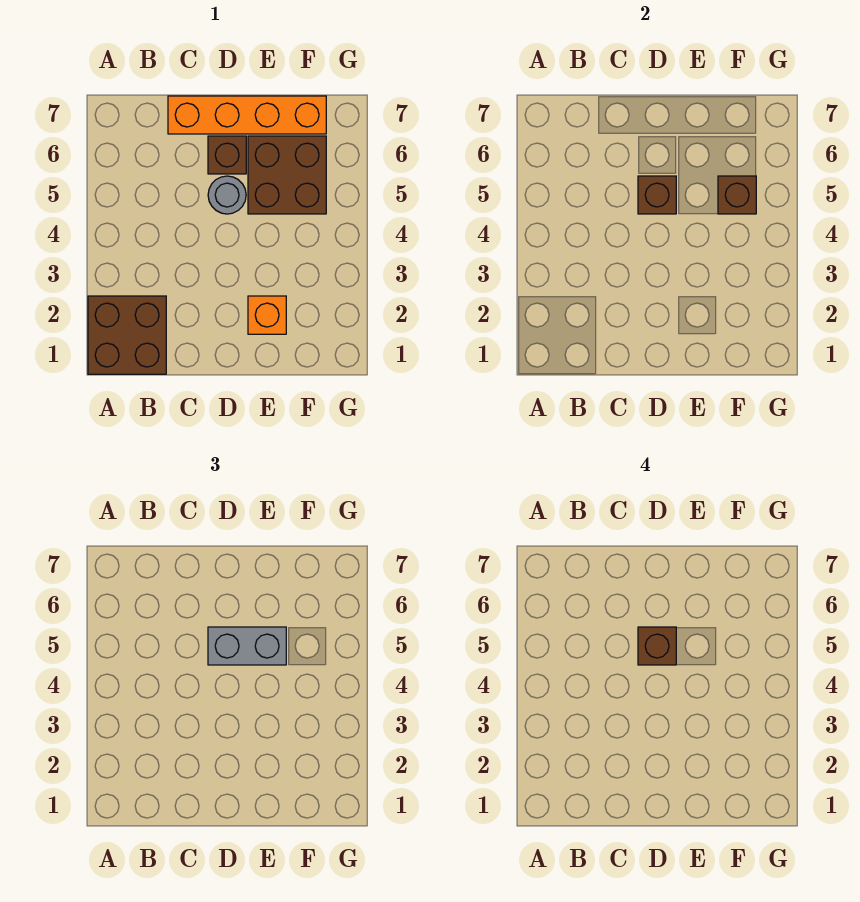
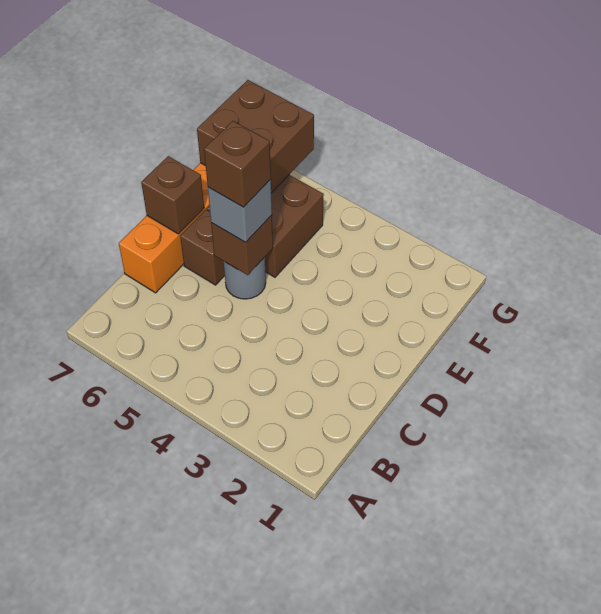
brown brick A1:B2 level 1 -> brown brick F6:G7 level 2
grey brick D5:E5 level 3 -> grey brick D5 level 3
orange brick E2 level 1 -> none
brown brick F5 level 2 -> brown brick D7 level 2

